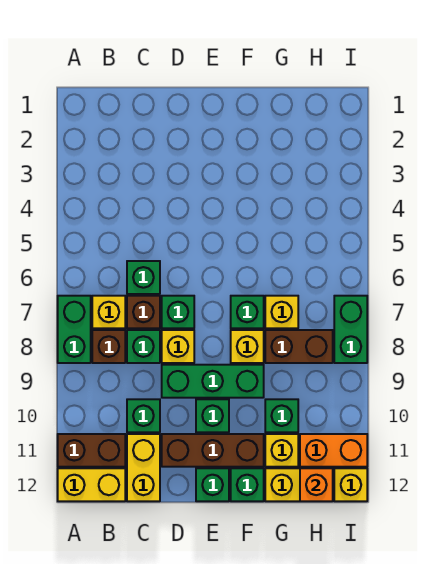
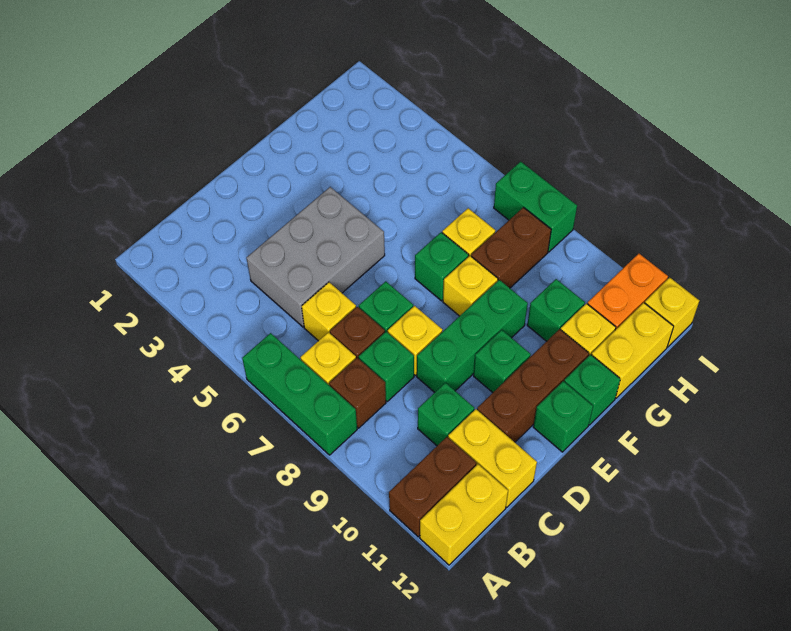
green brick A7:A8 level 1 -> green brick A6:A8 level 1
none -> grey brick C4:E5 level 1
green brick C6 level 1 -> yellow brick C6 level 1
orange brick H12 level 2 -> none

